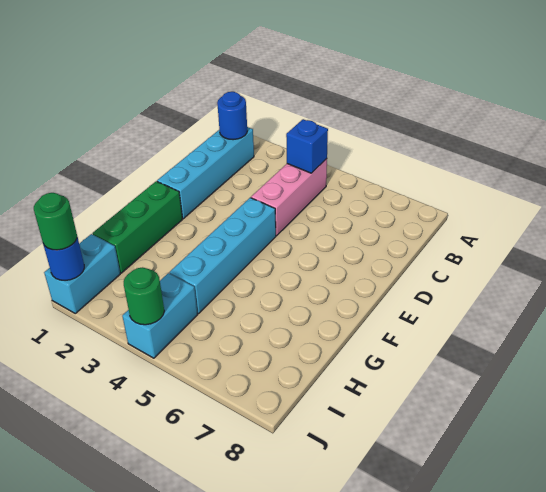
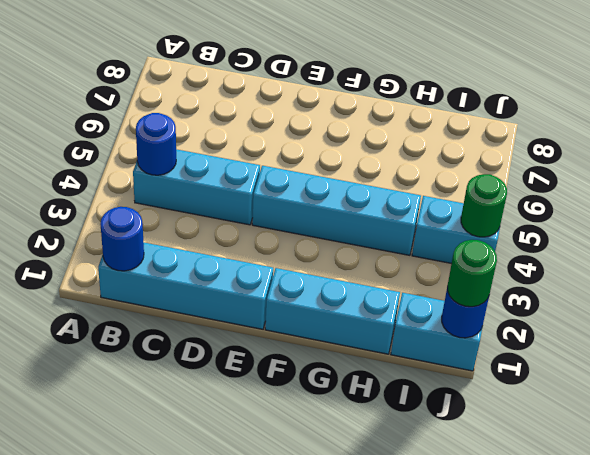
pink brick B4:D4 level 1 -> cyan brick B4:D4 level 1
blue brick B4 level 2 -> blue round brick B4 level 2
green brick F1:H1 level 1 -> cyan brick F1:H1 level 1

